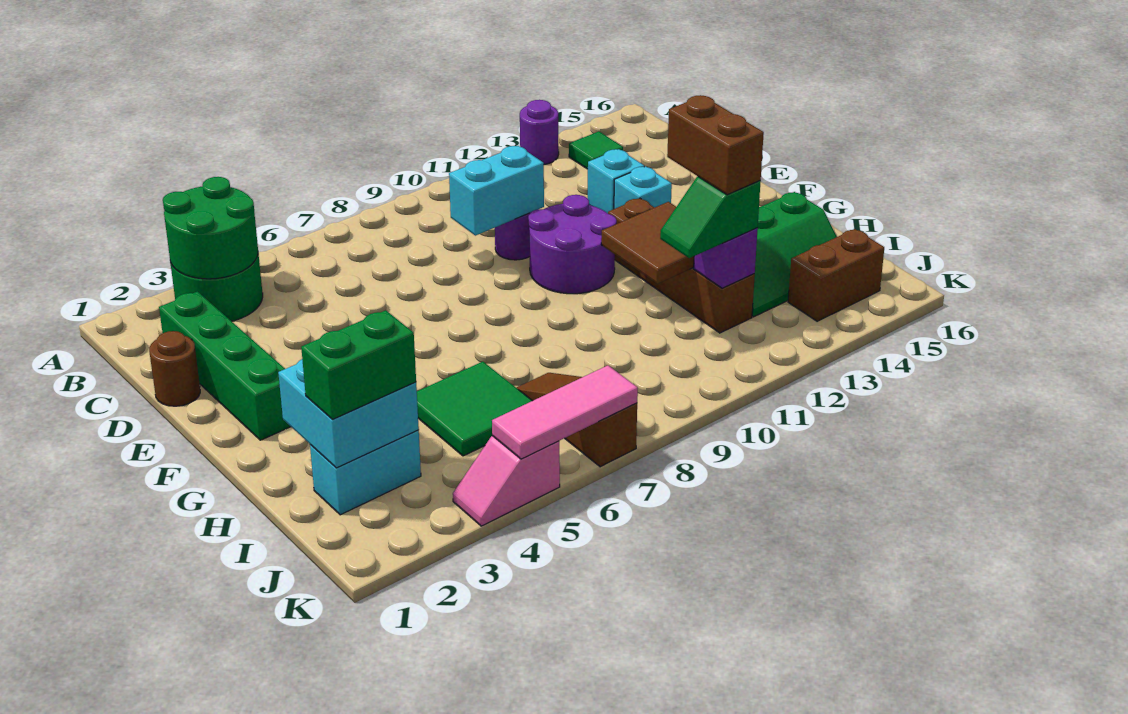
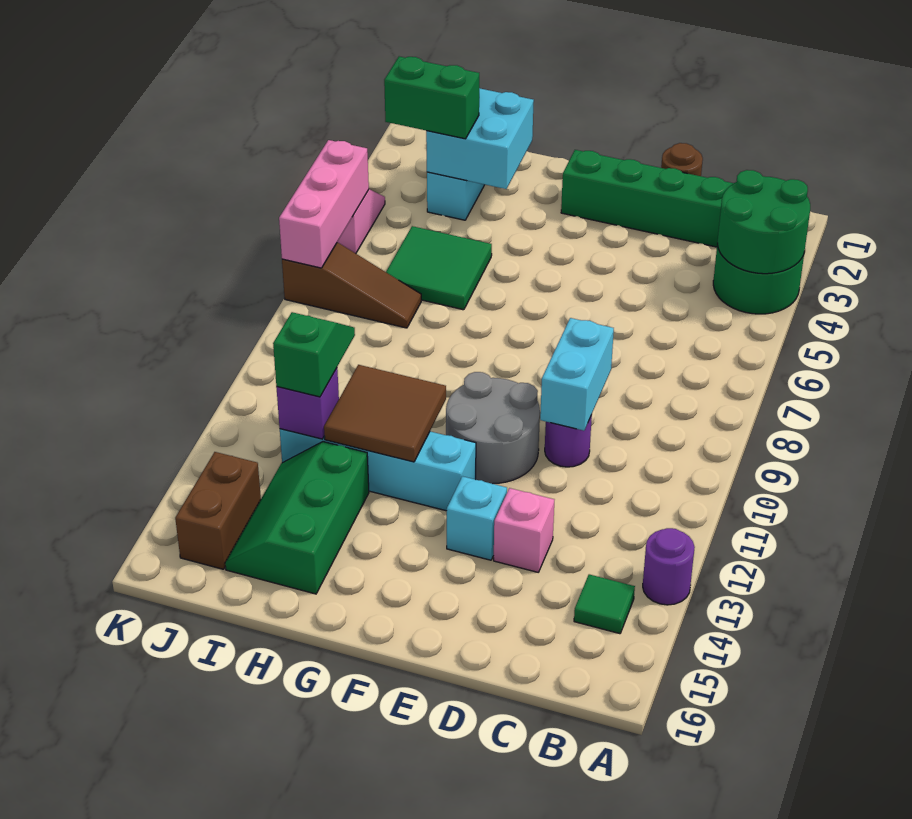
cyan brick D13 level 1 -> pink brick D13 level 1
purple round brick E10:F11 level 1 -> grey round brick E10:F11 level 1
brown brick F12:I12 level 1 -> cyan brick F12:I12 level 1
brown brick H12:I12 level 4 -> none
green brick I2:I3 level 3 -> green brick I3:J3 level 3
pink tile K5:K7 level 2 -> pink brick K5:K7 level 2

